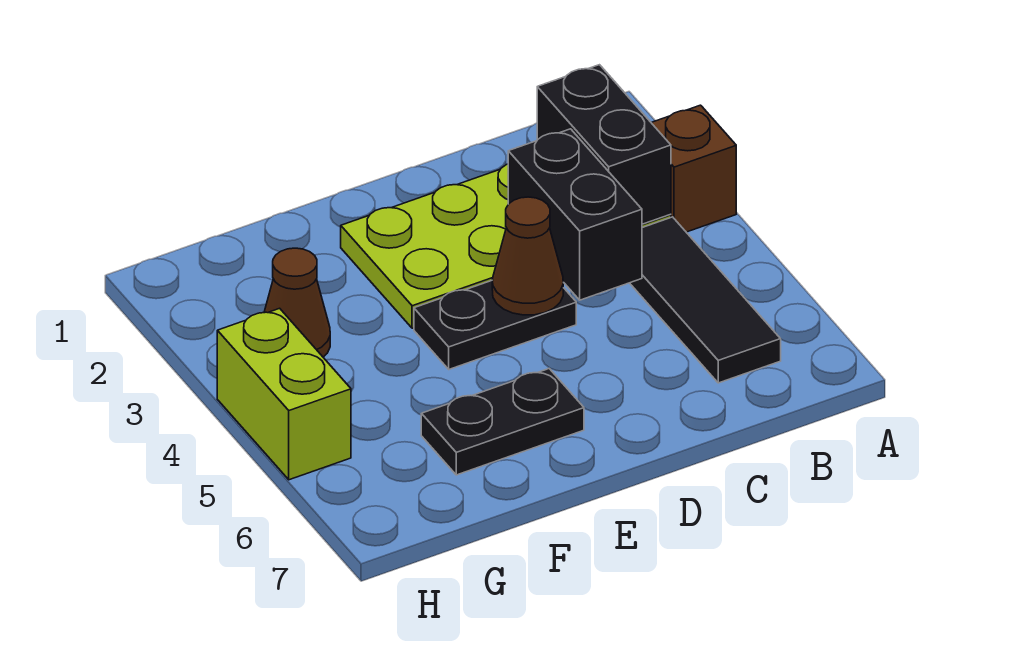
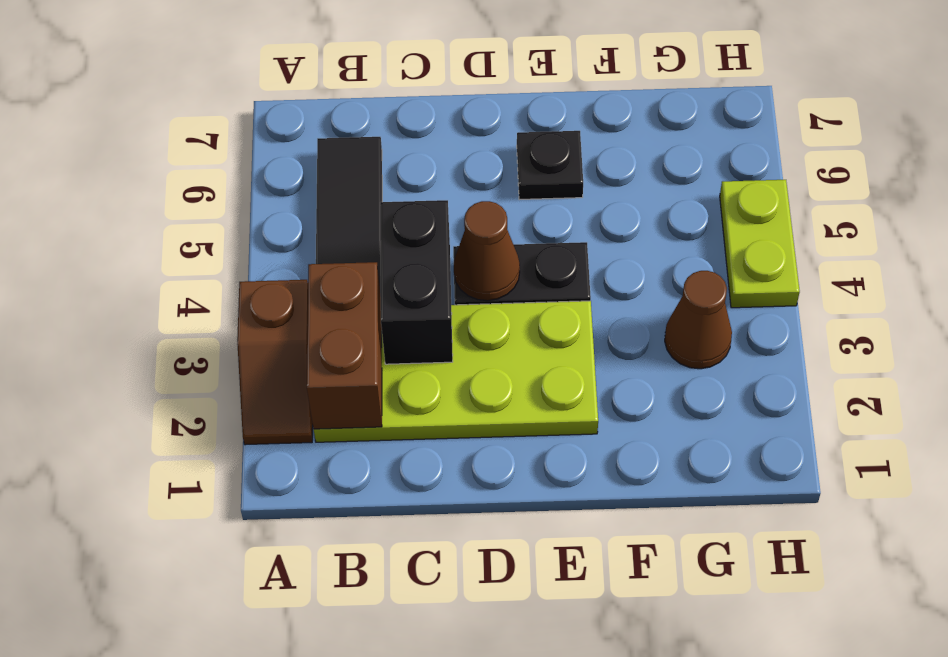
black brick B2:B3 level 2 -> brown brick B2:B3 level 2
black plate E6:F6 level 1 -> black plate E6 level 1
lime brick H4:H5 level 1 -> lime plate H4:H5 level 1

